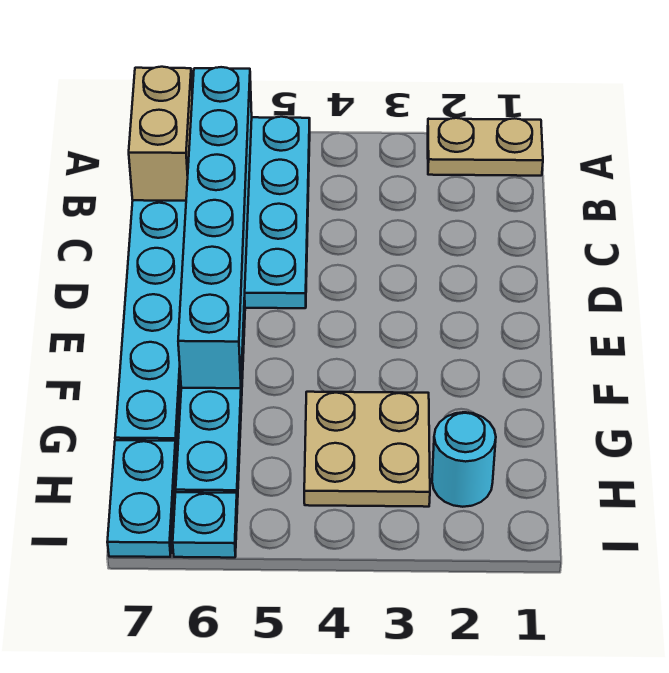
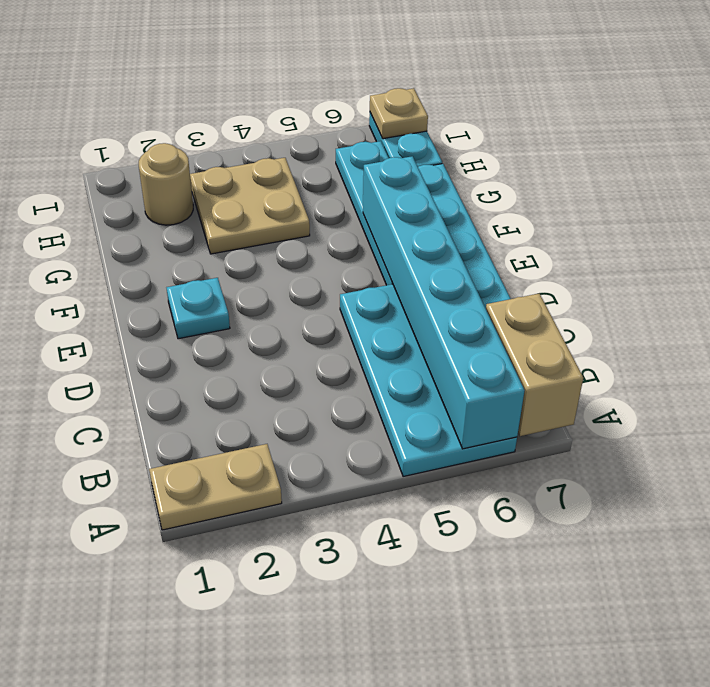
cyan round brick H2 level 1 -> tan round brick H2 level 1
cyan plate I6 level 1 -> cyan plate E2 level 1
none -> tan plate I7 level 2

